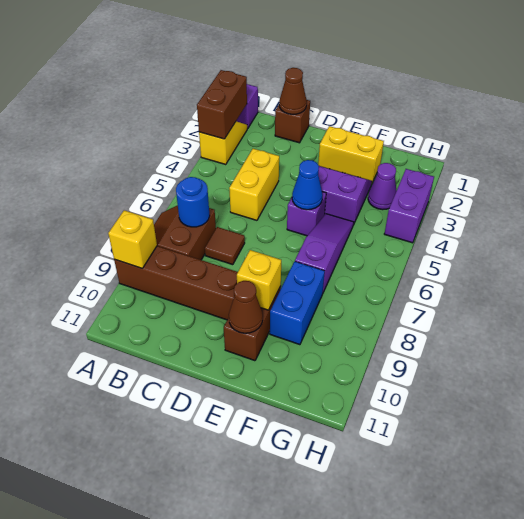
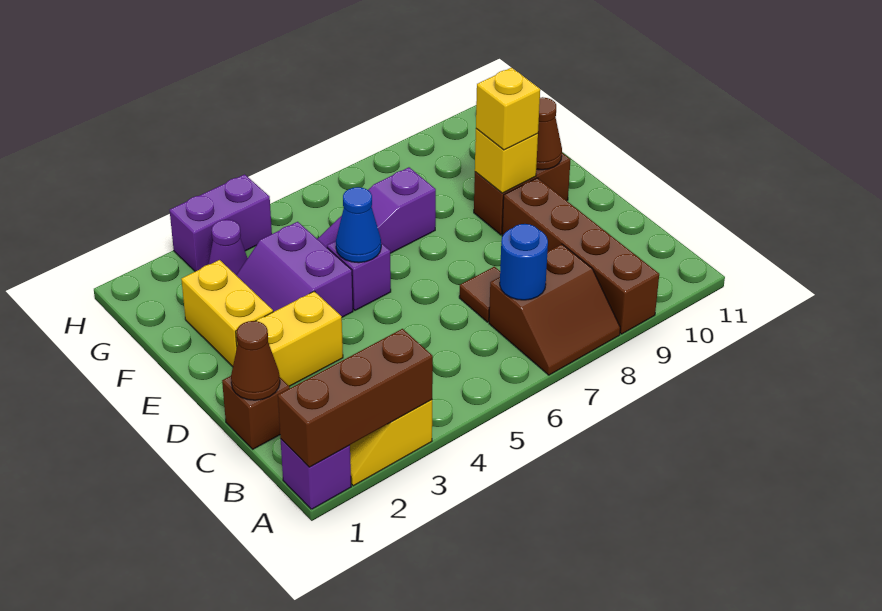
brown brick A2:A3 level 2 -> brown brick A1:A3 level 2
yellow brick A9 level 2 -> yellow brick E9 level 3
yellow brick C4:C5 level 1 -> yellow brick D2:D3 level 1
blue brick F8:F9 level 1 -> none

